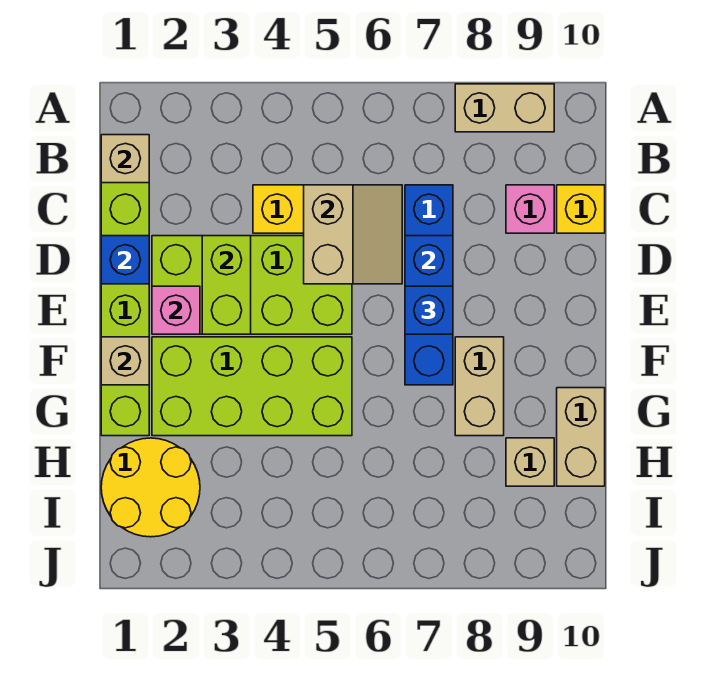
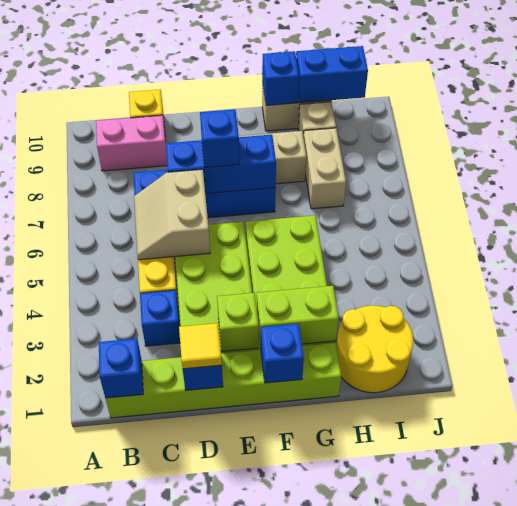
tan brick A8:A9 level 1 -> tan brick H7:H8 level 1
tan brick B1 level 2 -> blue brick B1 level 2
none -> blue brick C3 level 1
tan slope C5:D6 level 2 top 5 -> tan slope C5:D6 level 2 top D
pink brick C9 level 1 -> pink brick B9:C9 level 1
none -> yellow tile D1 level 3
lime brick D3:E3 level 2 -> lime brick F2:G2 level 2
pink brick E2 level 2 -> lime brick E2 level 2
tan brick F1 level 2 -> blue brick F1 level 2
none -> blue brick G10 level 2
none -> blue brick H10:I10 level 2

